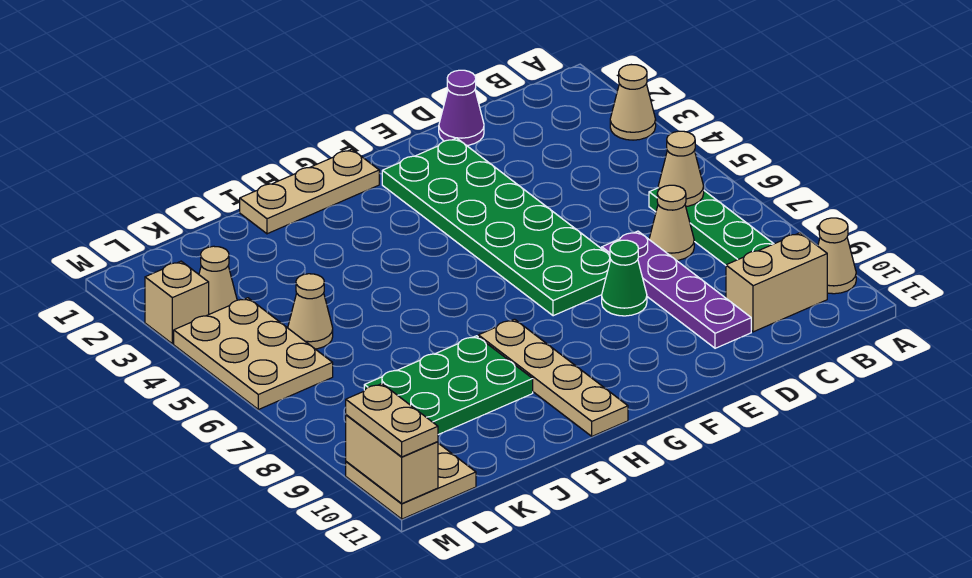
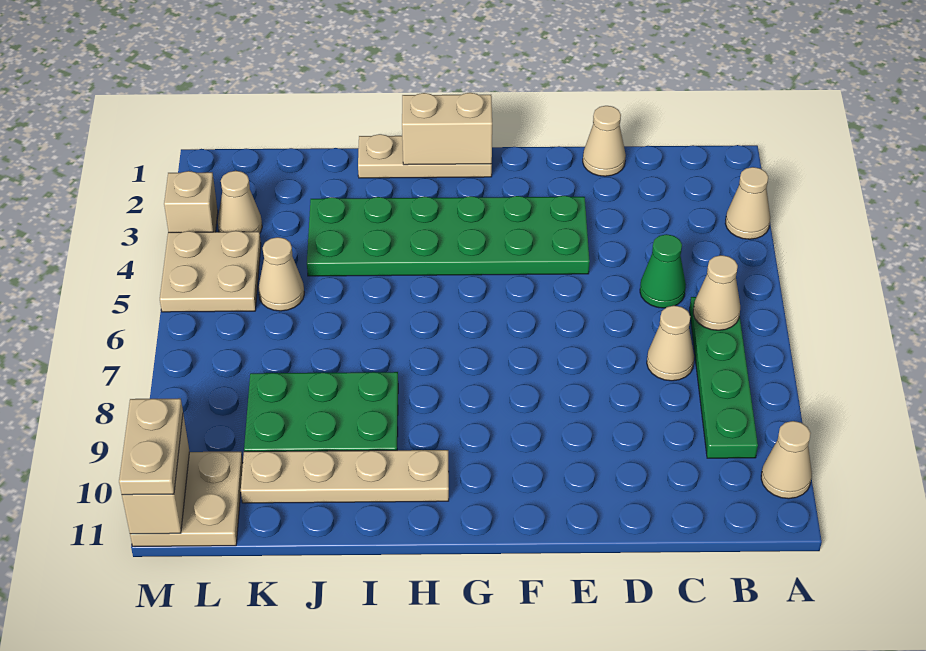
tan brick B10:C10 level 1 -> tan brick G1:H1 level 2
purple cone D1 level 1 -> tan cone D1 level 1
purple plate D7:D10 level 1 -> none
green plate E2:F7 level 1 -> green plate E3:J4 level 1
green cone E8 level 1 -> green cone C5 level 1
tan plate H8:H11 level 1 -> tan plate H10:K10 level 1
tan plate L4:M6 level 1 -> tan plate L4:M5 level 1

